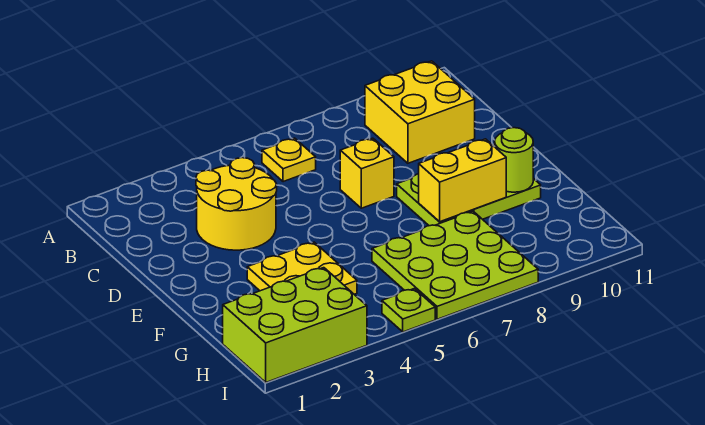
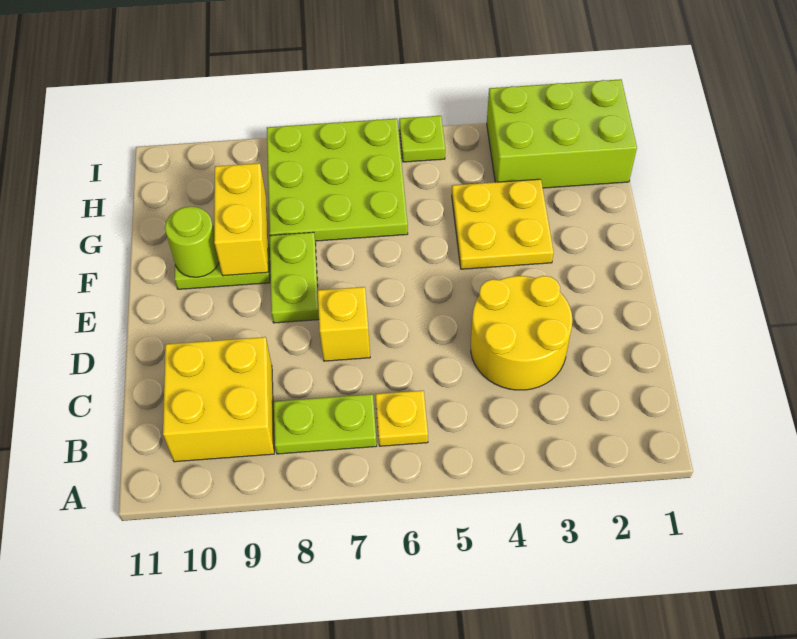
none -> lime plate B7:B8 level 1
yellow brick F8:F9 level 2 -> yellow brick F9:G9 level 2

